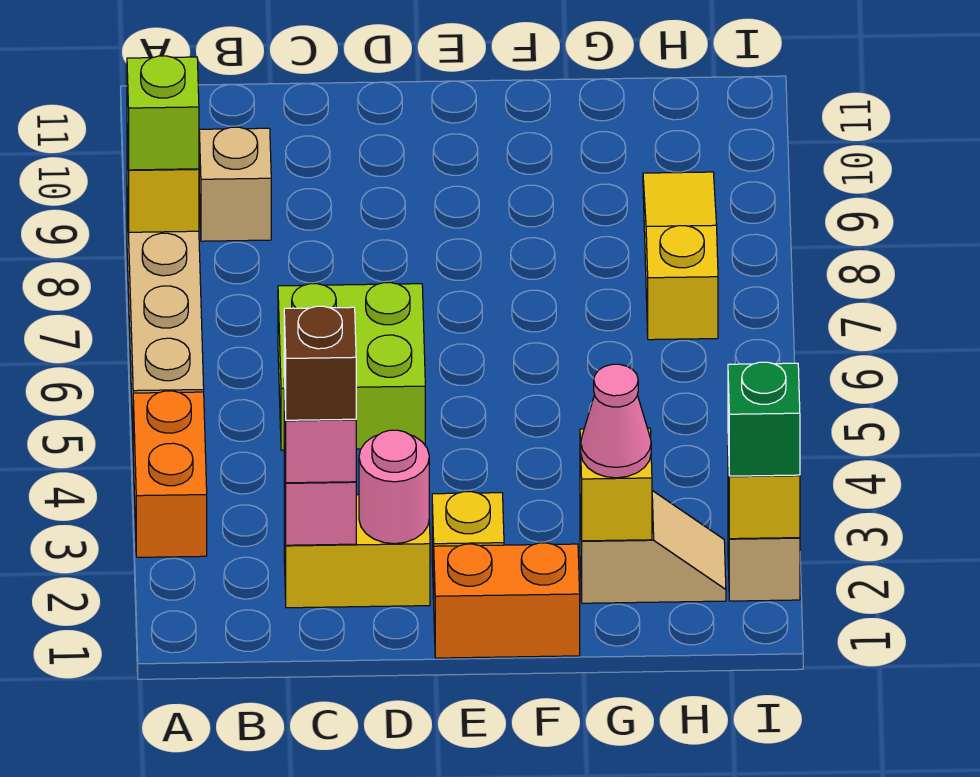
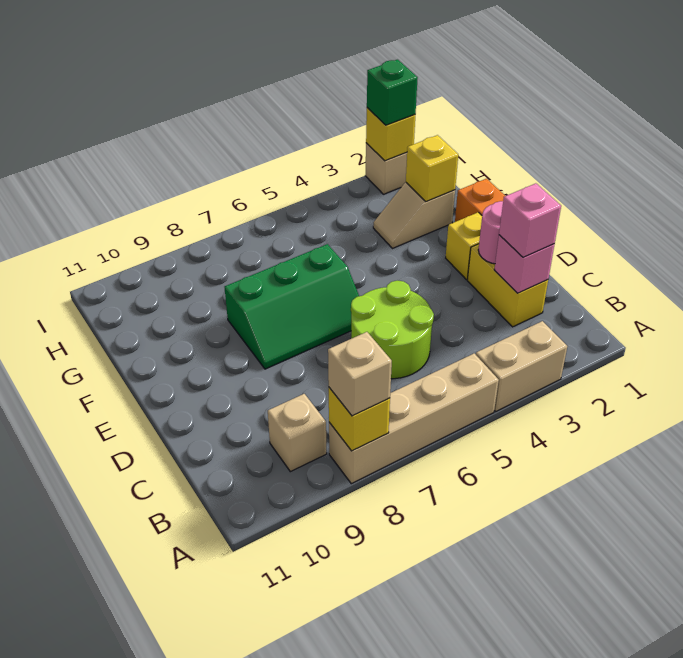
orange brick A3:A4 level 1 -> tan brick A3:A4 level 1
lime brick A8 level 3 -> tan brick A8 level 3
brown brick C2 level 4 -> none
lime brick C5:D6 level 1 -> lime round brick C5:D6 level 1
none -> green slope E6:F8 level 1 top F
tan slope G2:H2 level 1 top G -> tan slope G2:G3 level 1 top 2
pink cone G2 level 3 -> none
yellow slope H7:H9 level 1 top 7 -> none

